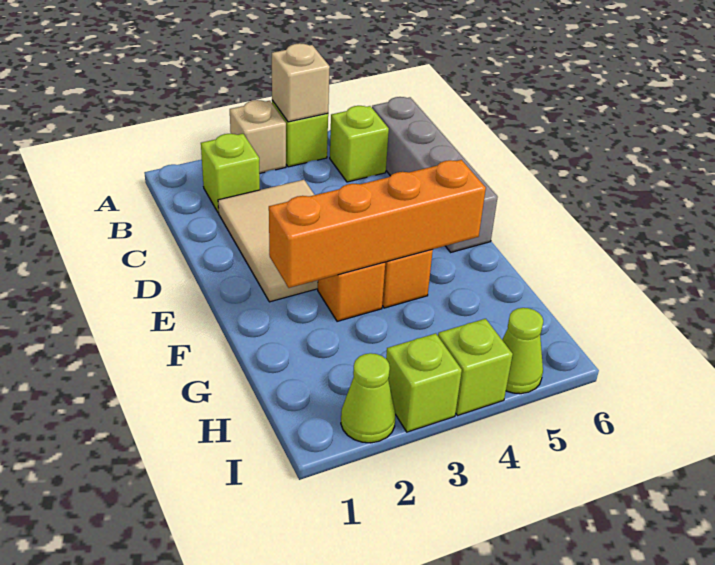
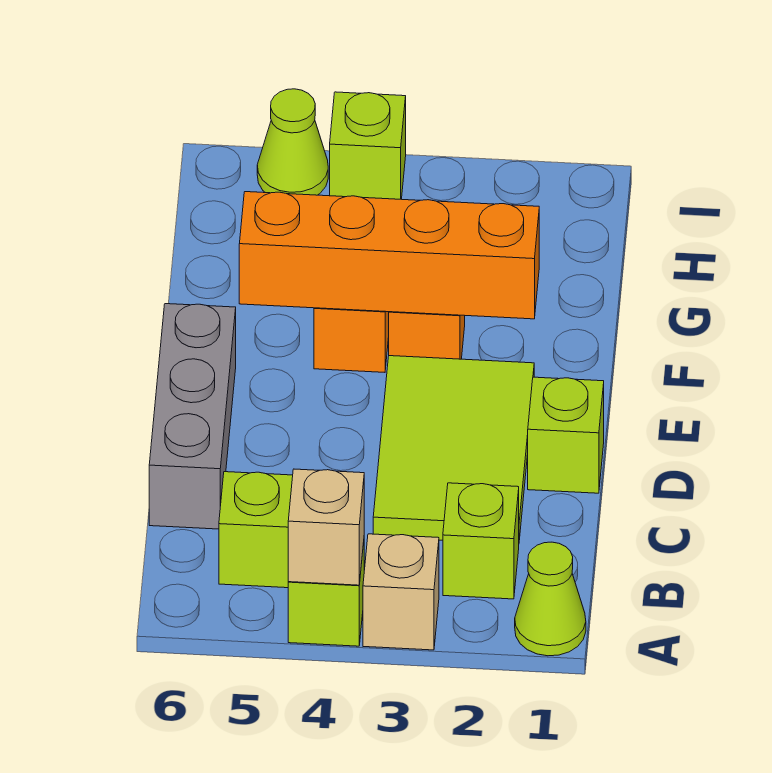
grey brick B6:E6 level 1 -> grey brick C6:E6 level 1
tan tile C2:E3 level 1 -> lime tile C2:E3 level 1
lime cone I2 level 1 -> lime cone A1 level 1
lime brick I3 level 1 -> lime brick D1 level 1

